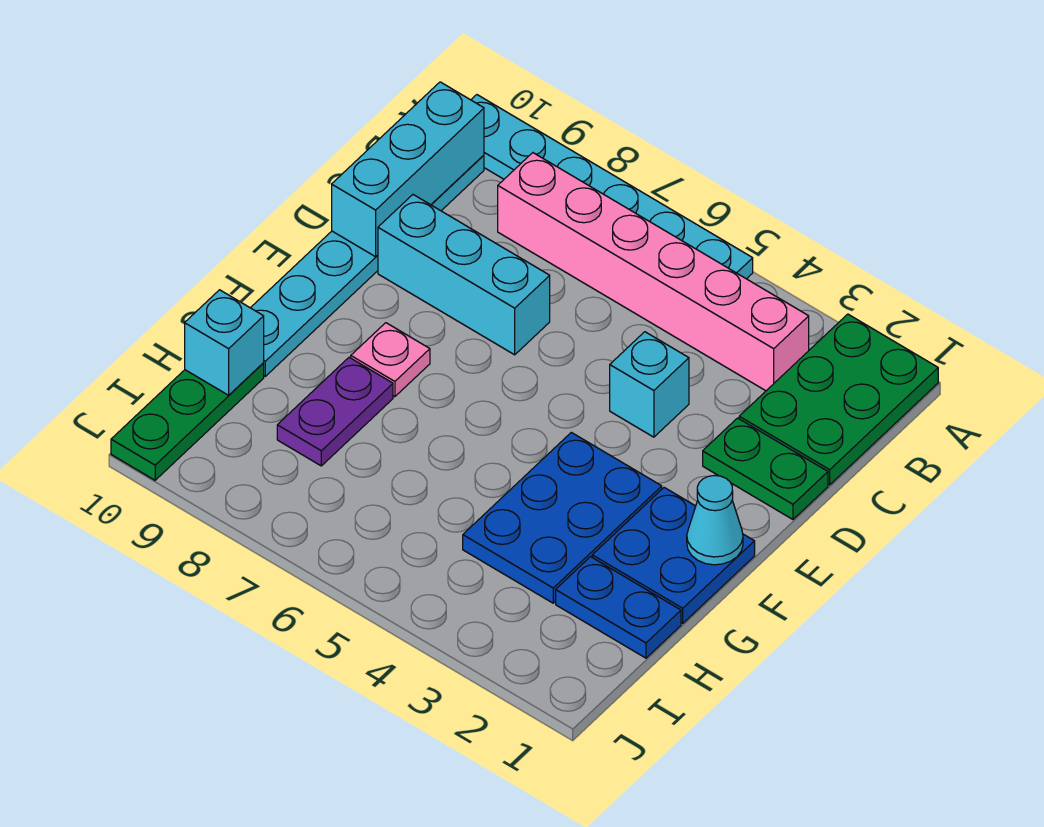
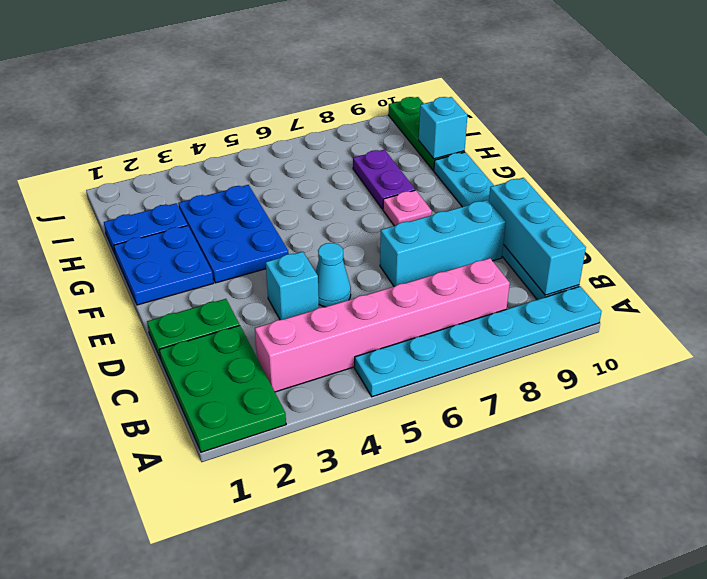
cyan cone F1 level 2 -> cyan cone D5 level 1

